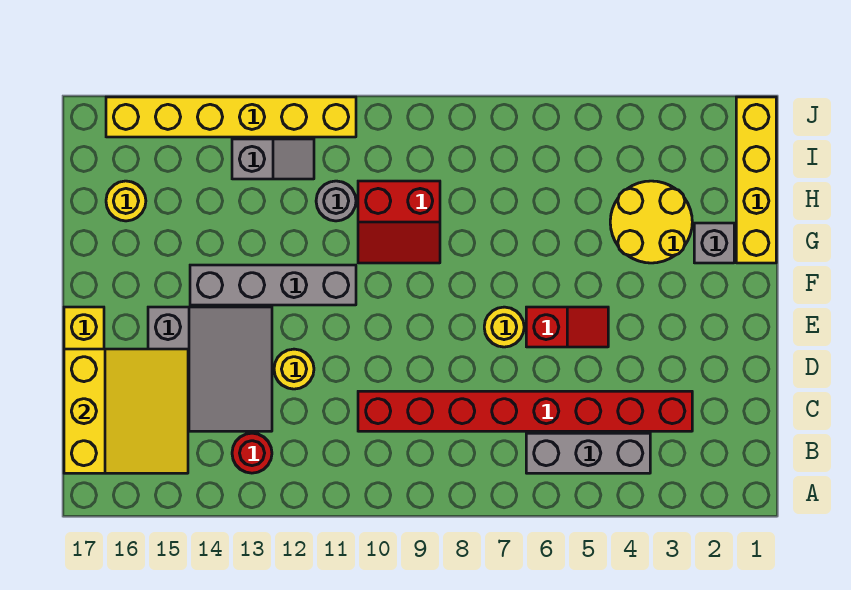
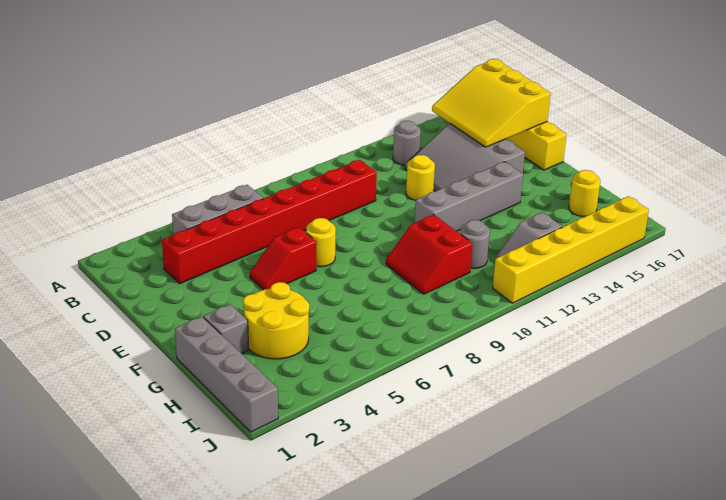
red round brick B13 level 1 -> grey round brick B13 level 1
yellow brick G1:J1 level 1 -> grey brick G1:J1 level 1
red slope G9:H10 level 1 top H -> red slope G9:H10 level 1 top 10

